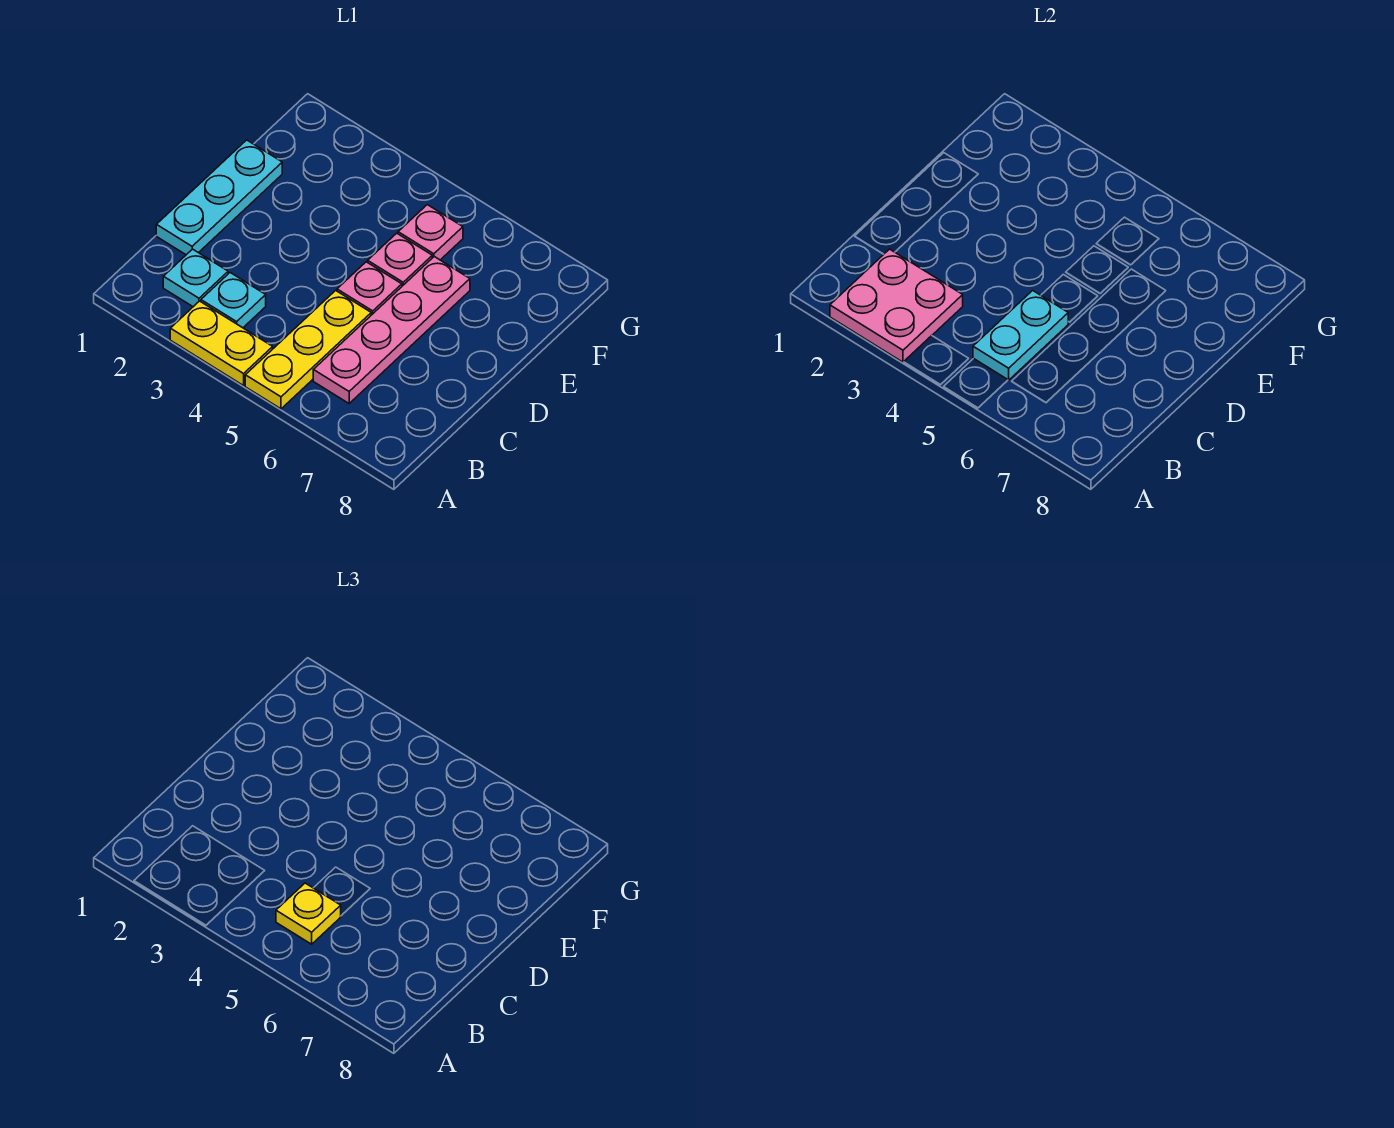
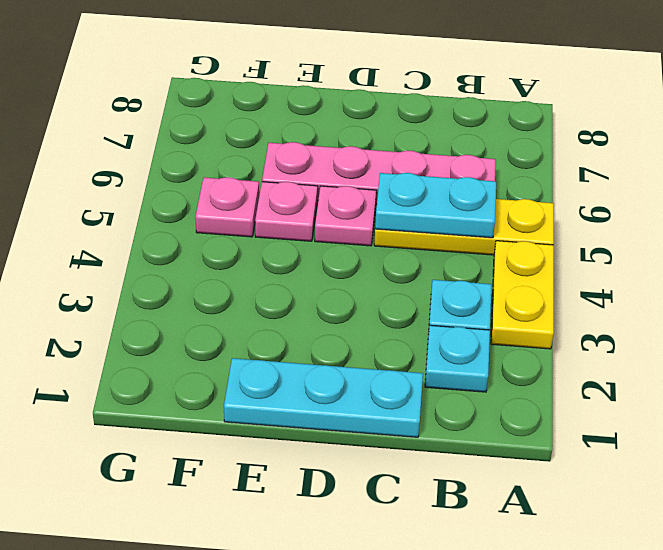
pink plate A2:B3 level 2 -> none
yellow plate B5 level 3 -> none

